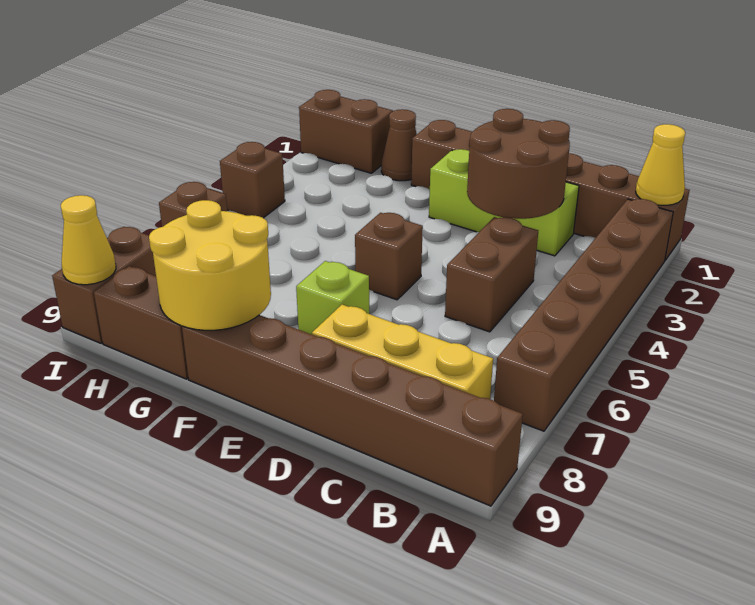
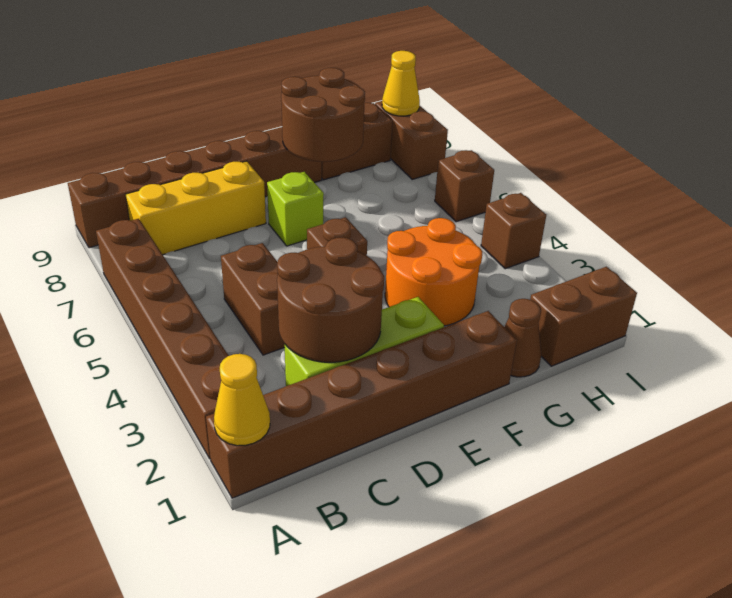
none -> orange round brick F3:G4 level 1
yellow round brick F8:G9 level 2 -> brown round brick F8:G9 level 2

